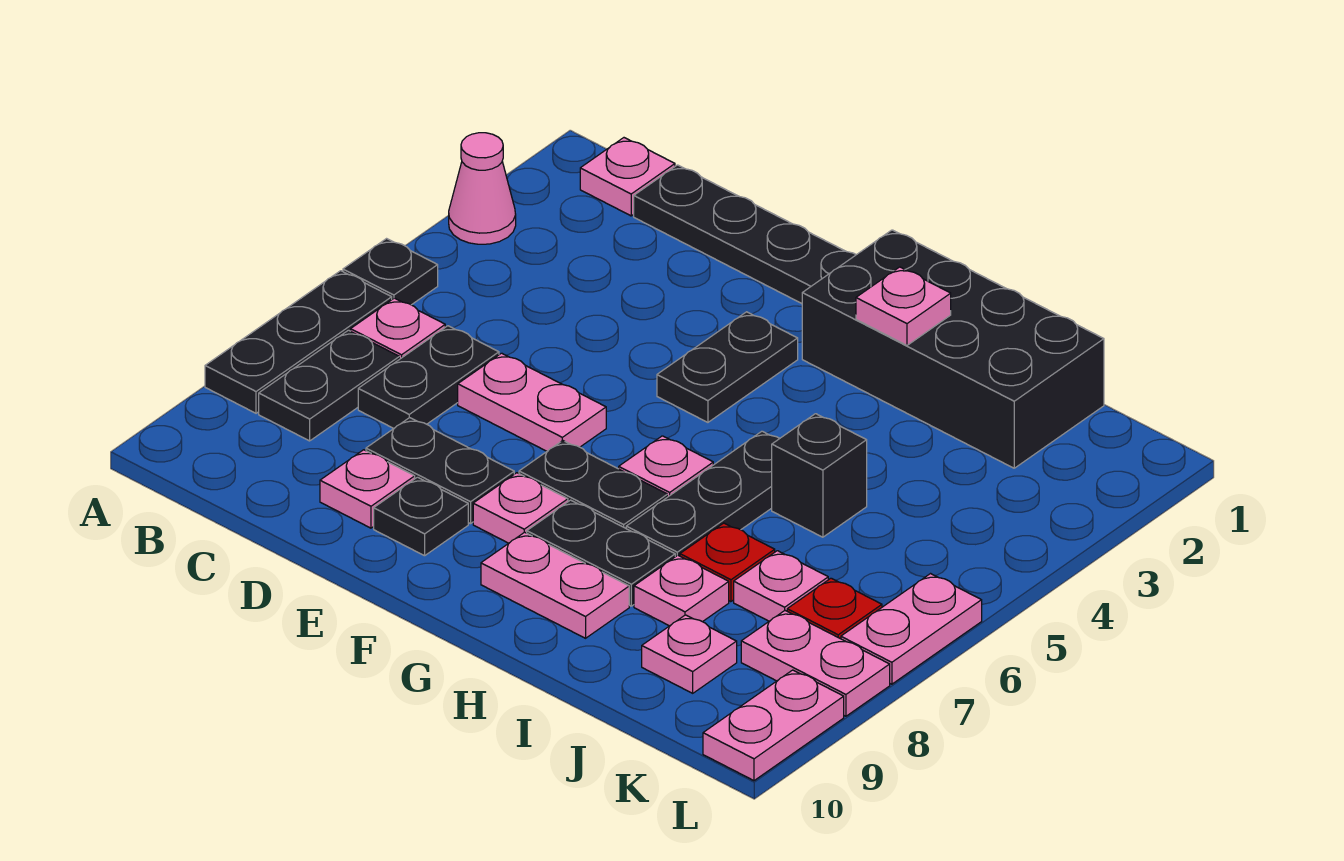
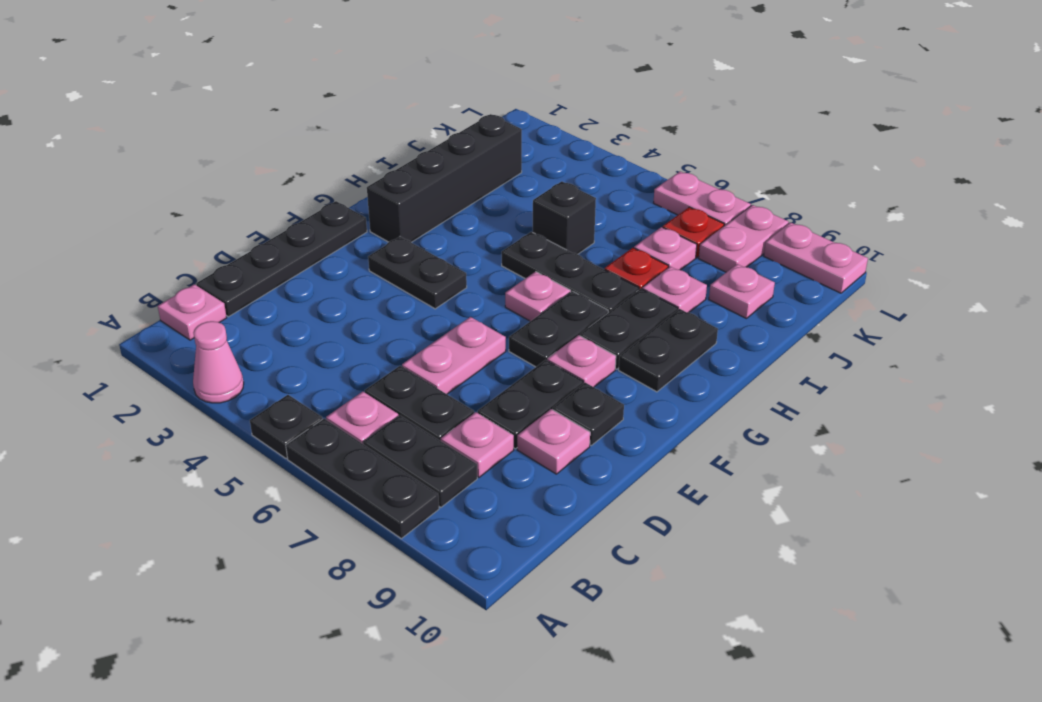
black brick G1:J2 level 1 -> black brick G2:J2 level 1
pink plate G9:H9 level 1 -> black plate G9:H9 level 1
pink plate H2 level 2 -> pink plate C8 level 1

